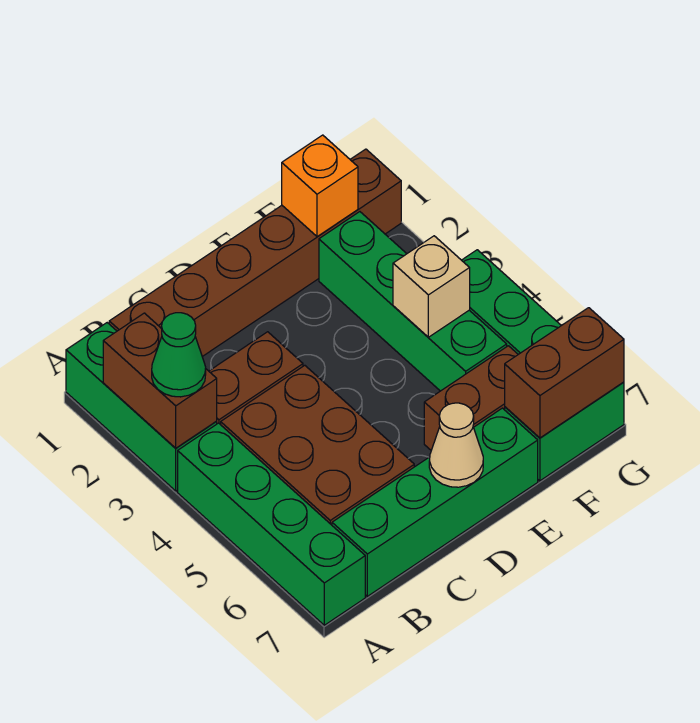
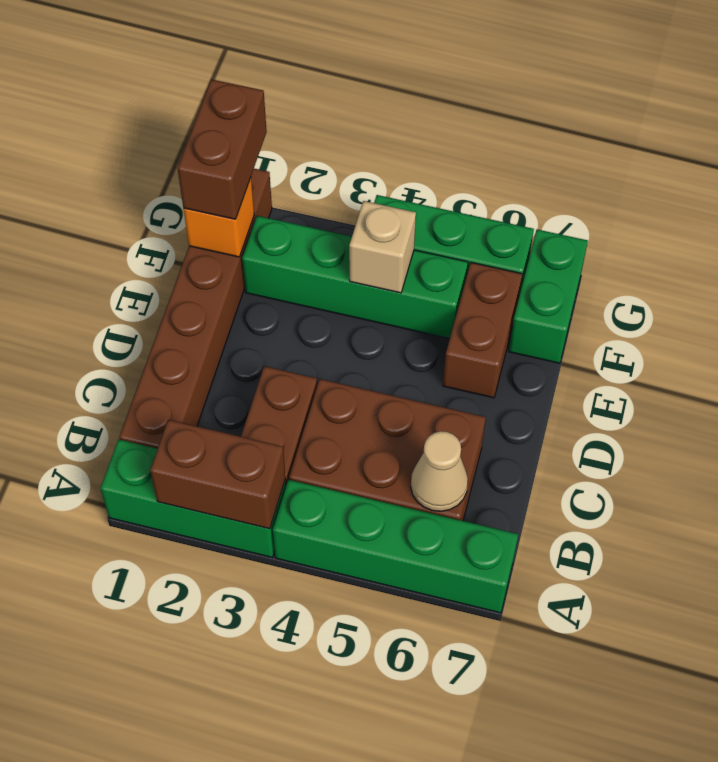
green cone A3 level 3 -> none
green brick B7:E7 level 1 -> none
tan cone D7 level 2 -> tan cone B6 level 2
brown brick F7:G7 level 2 -> brown brick F1:G1 level 3

